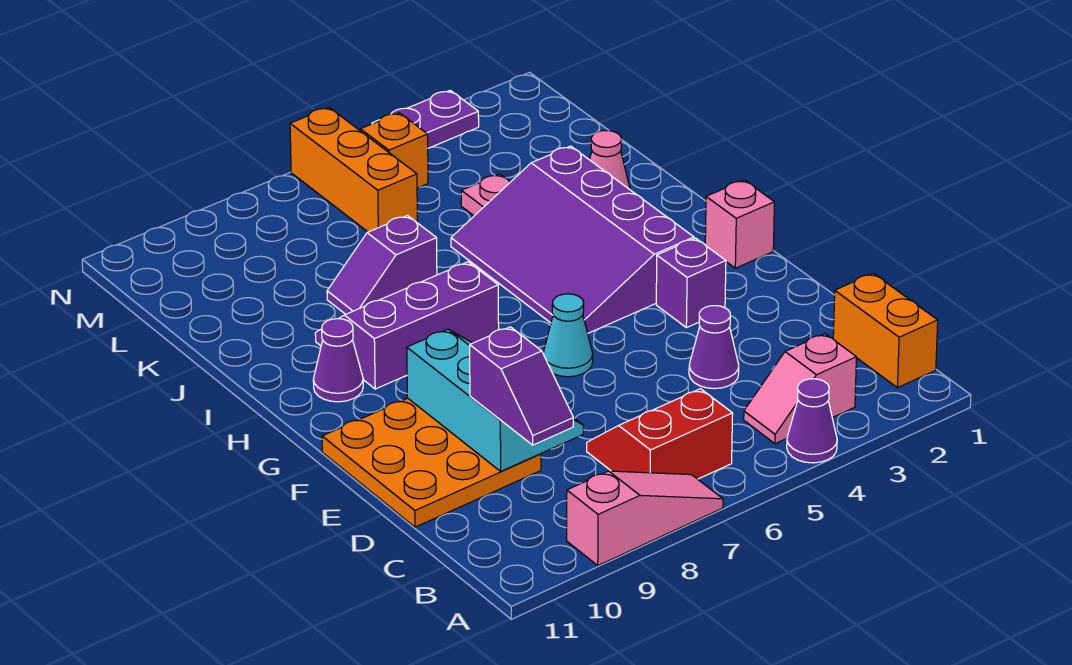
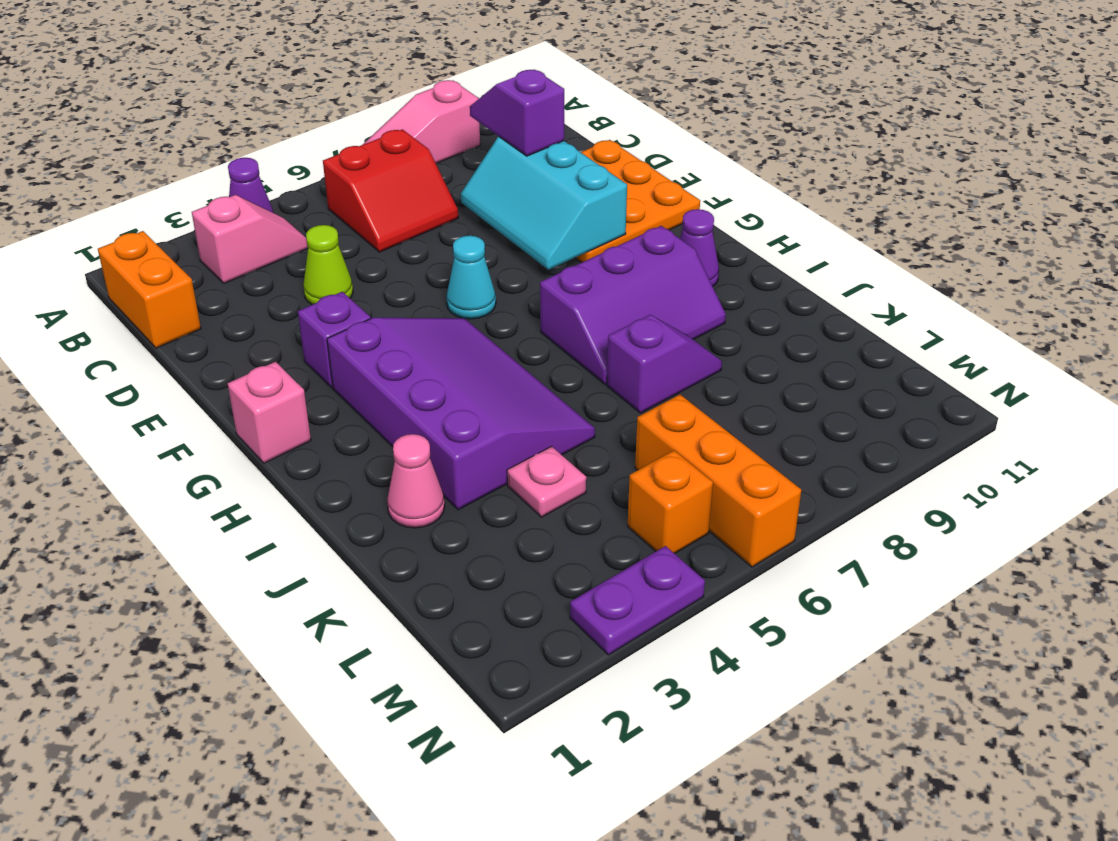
purple cone D4 level 1 -> lime cone D4 level 1

